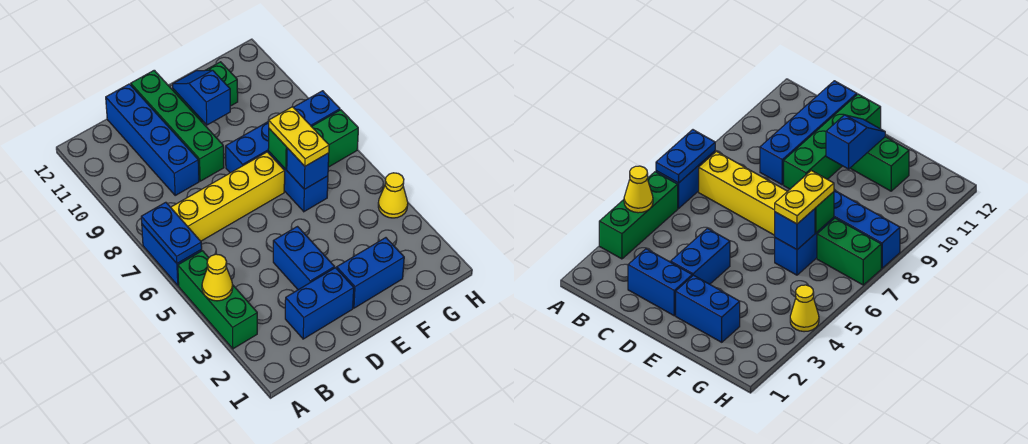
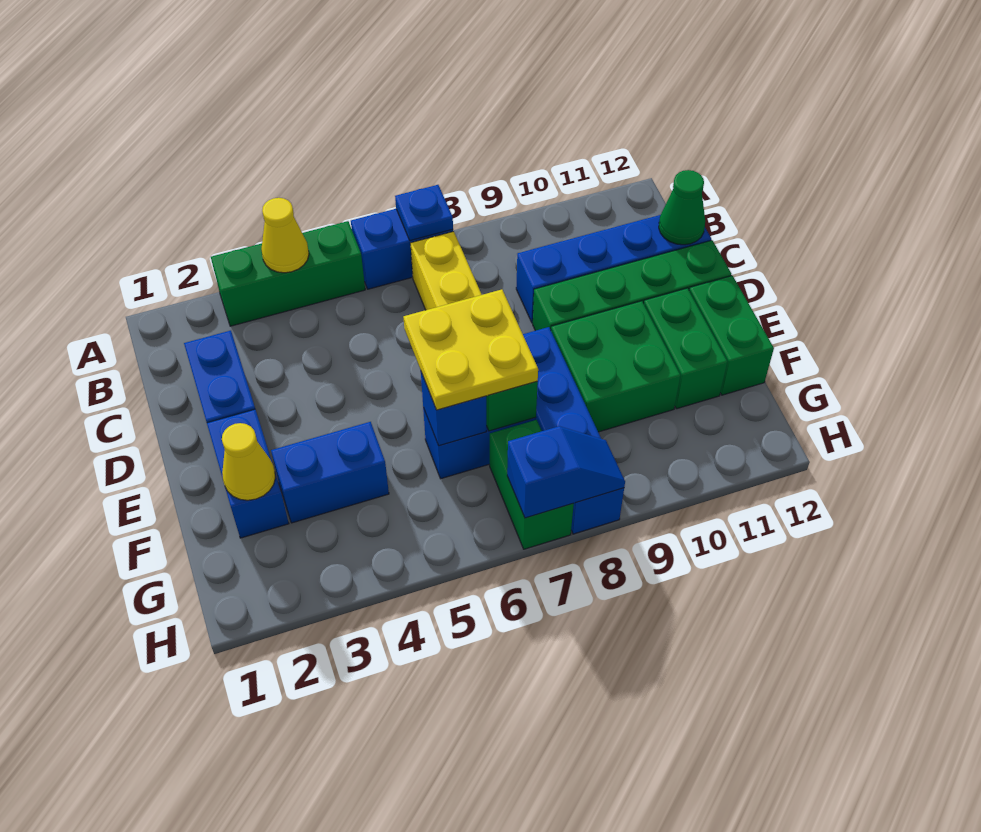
blue plate A6:A7 level 2 -> blue plate A7 level 2
none -> green cone C12 level 2
blue brick D3:D4 level 1 -> blue brick F3:F4 level 1
none -> green brick E9:F10 level 1
blue slope E10:E11 level 2 top 10 -> blue slope H7:H8 level 2 top 7
none -> green brick E12:F12 level 1
yellow plate F6:F7 level 3 -> yellow plate E6:F7 level 3
yellow cone H4 level 1 -> yellow cone F2 level 2

